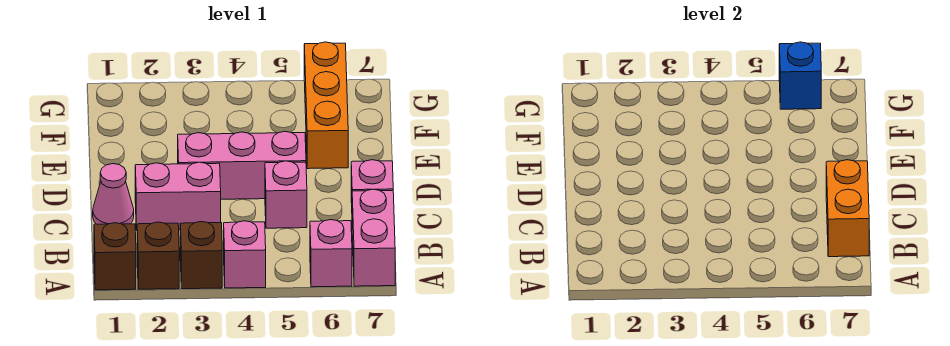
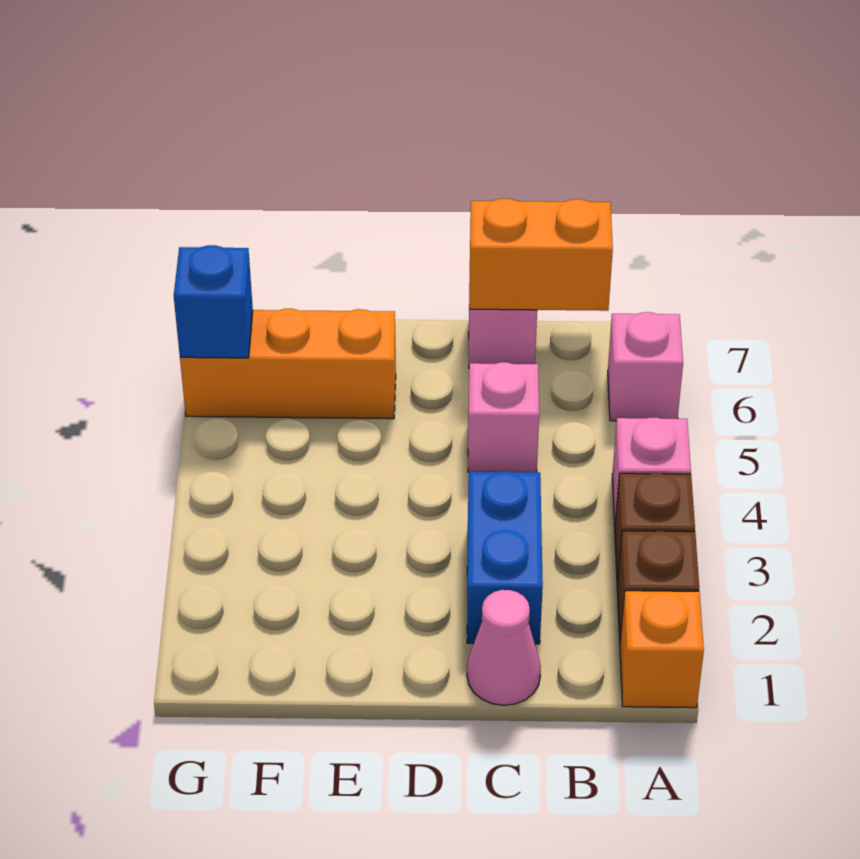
brown brick A1 level 1 -> orange brick A1 level 1
pink brick A7:B7 level 1 -> none
pink brick C2:C3 level 1 -> blue brick C2:C3 level 1
pink brick D3:D5 level 1 -> none

